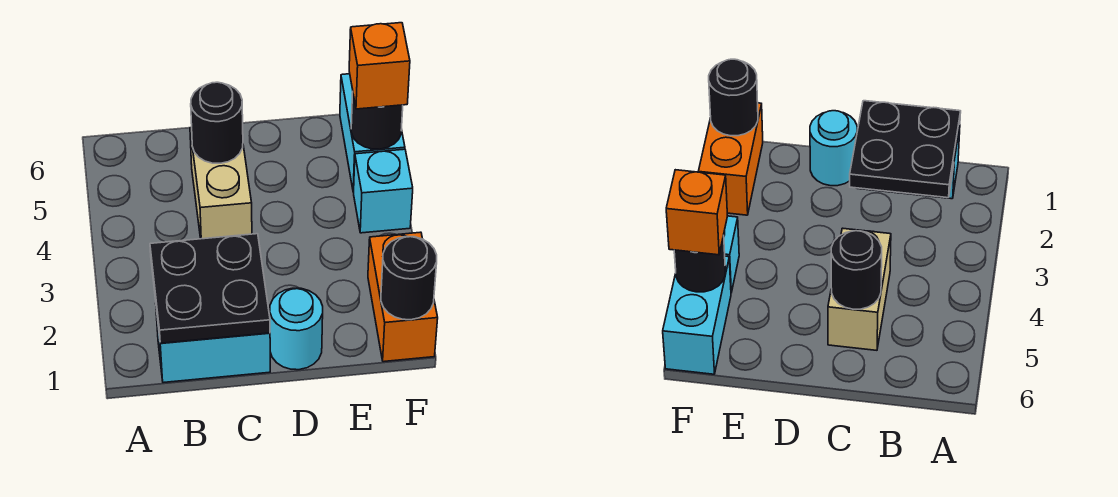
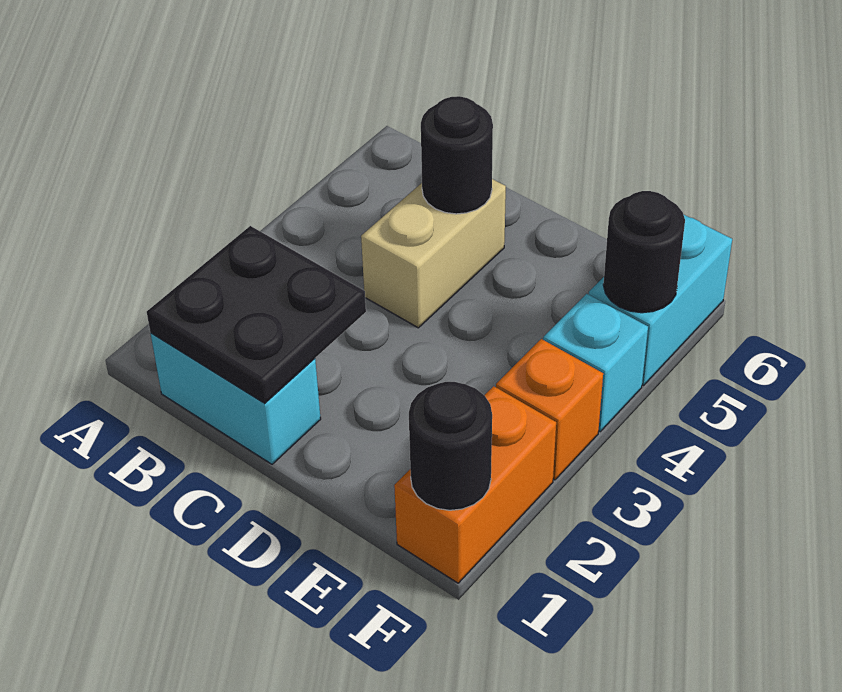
cyan round brick D1 level 1 -> none
orange brick F5 level 3 -> orange brick F3 level 1

